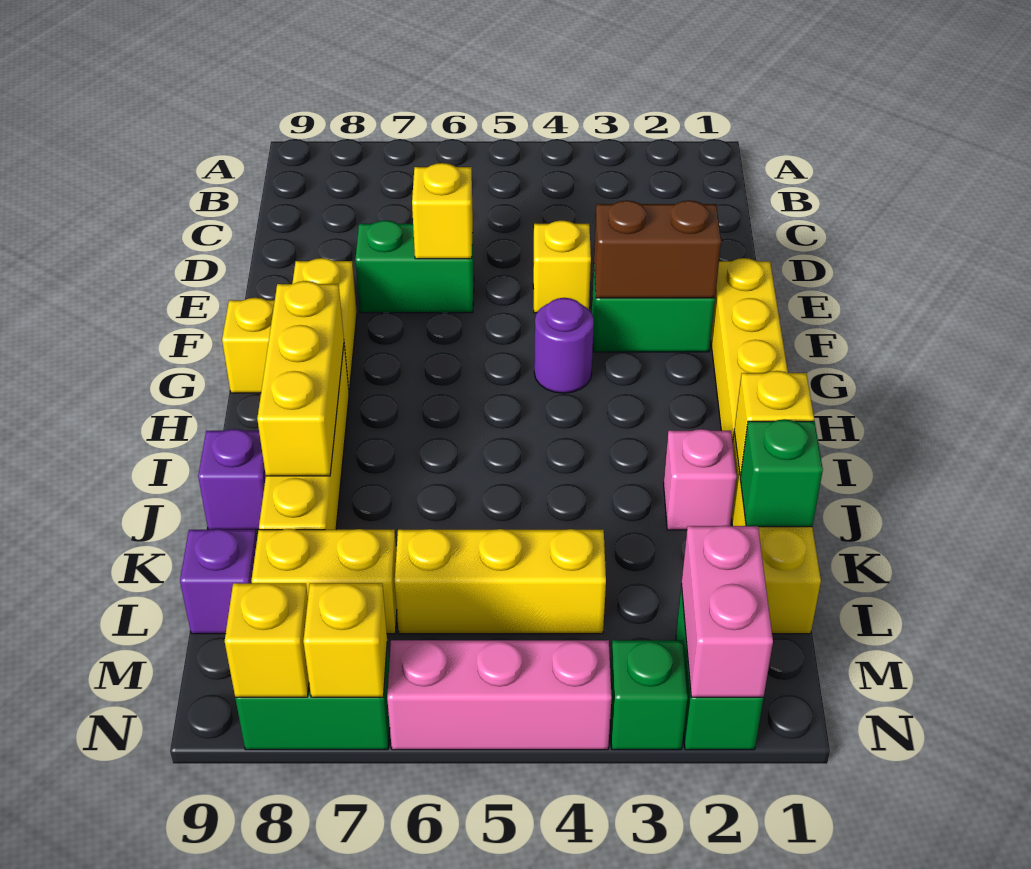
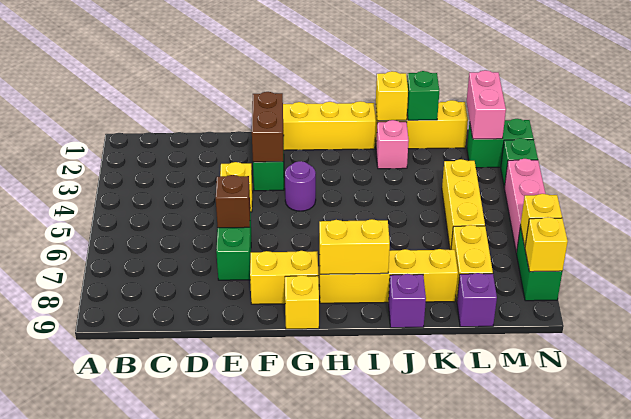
yellow brick E6 level 2 -> brown brick E6 level 2
yellow brick H8:J8 level 2 -> yellow brick H8:I8 level 2
pink brick M2:N2 level 2 -> pink brick M1:M2 level 2

